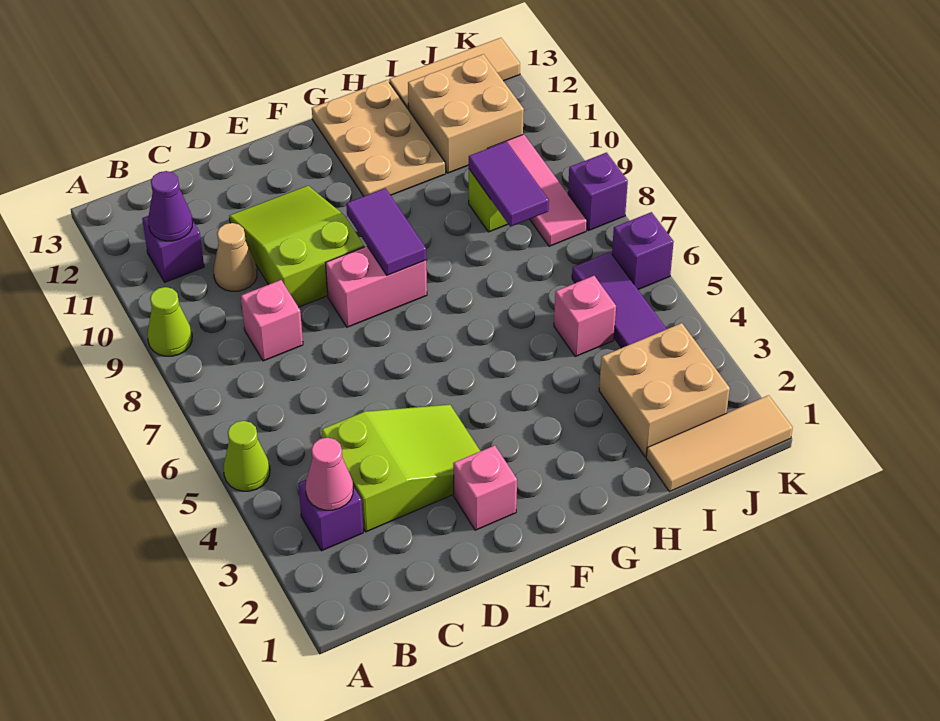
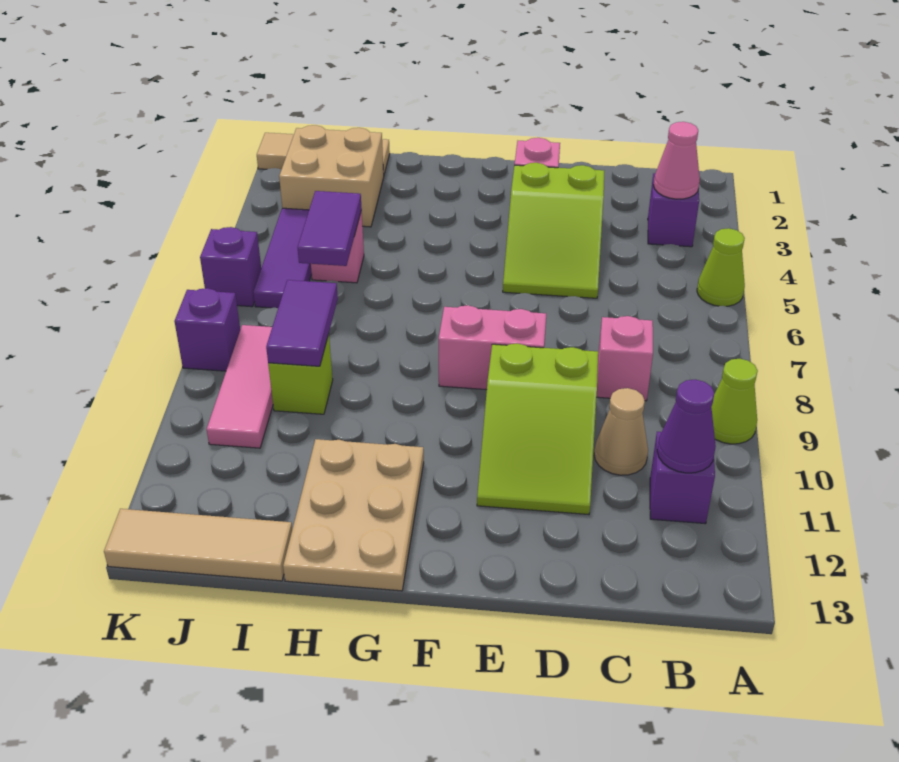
lime slope C3:E4 level 1 top C -> lime slope D3:E5 level 1 top 3
purple tile F8:F9 level 2 -> purple tile I5:I6 level 2
tan brick I11:J12 level 1 -> none

